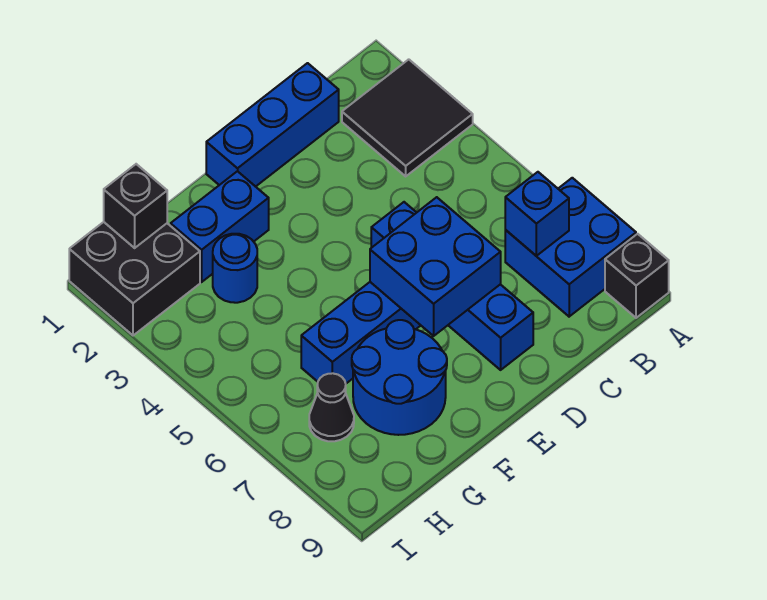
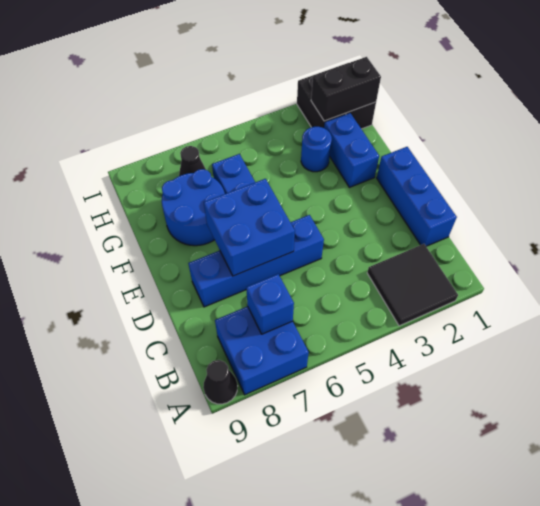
black brick A9 level 1 -> black cone A9 level 1
black brick H1 level 2 -> black brick H1:H2 level 2

